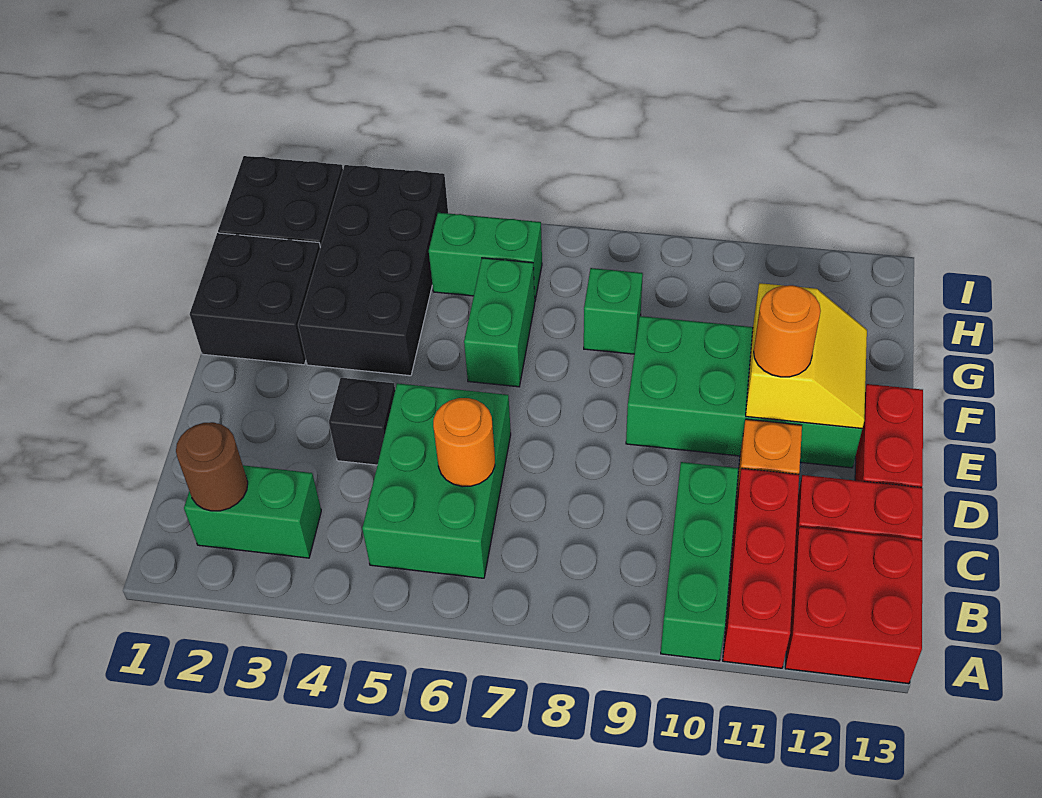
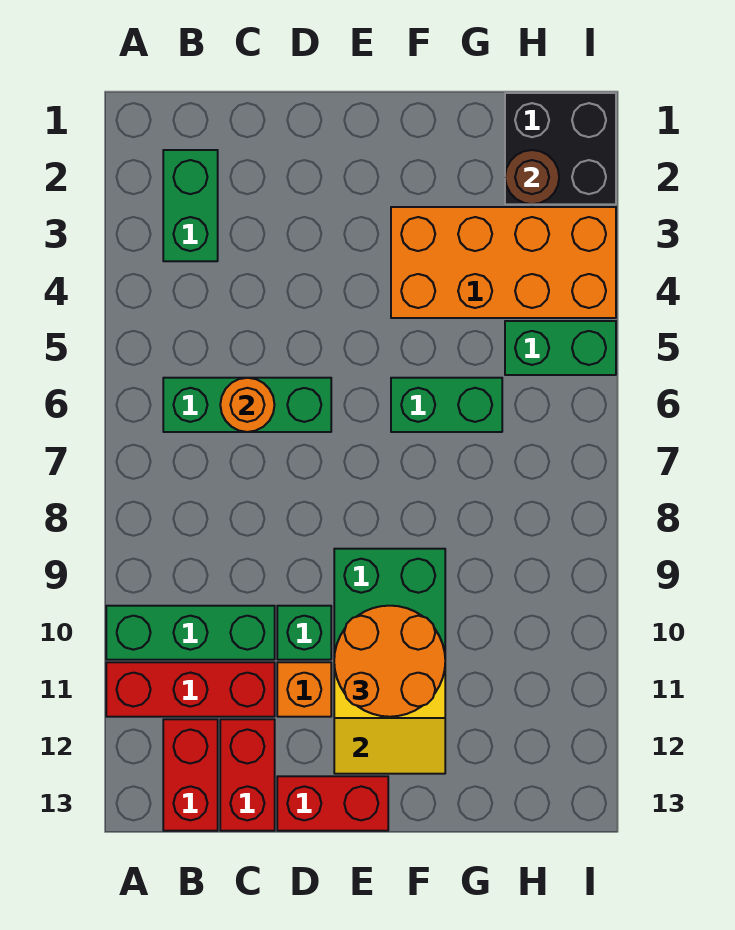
red brick A12:B13 level 1 -> red brick B12:B13 level 1
brown round brick B2 level 2 -> brown round brick H2 level 2
green brick B5:D6 level 1 -> green brick B6:D6 level 1
black brick D4 level 1 -> none
orange round brick E11 level 3 -> orange round brick E10:F11 level 3
black brick F1:G2 level 1 -> none
black brick F3:I4 level 1 -> orange brick F3:I4 level 1
green brick G8 level 1 -> green brick D10 level 1
green brick H5:H6 level 1 -> green brick H5:I5 level 1

